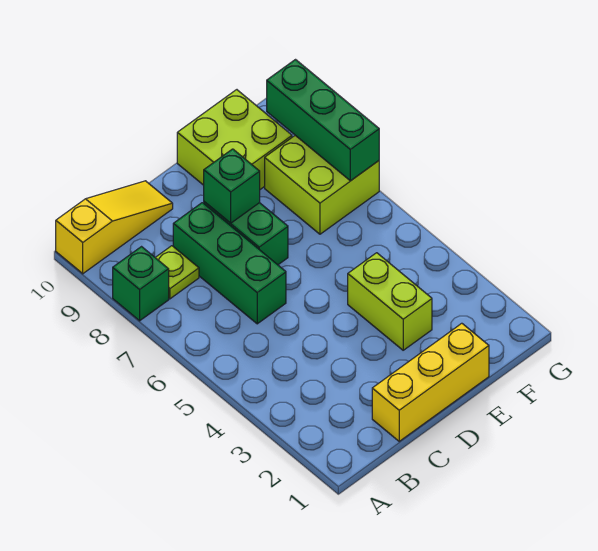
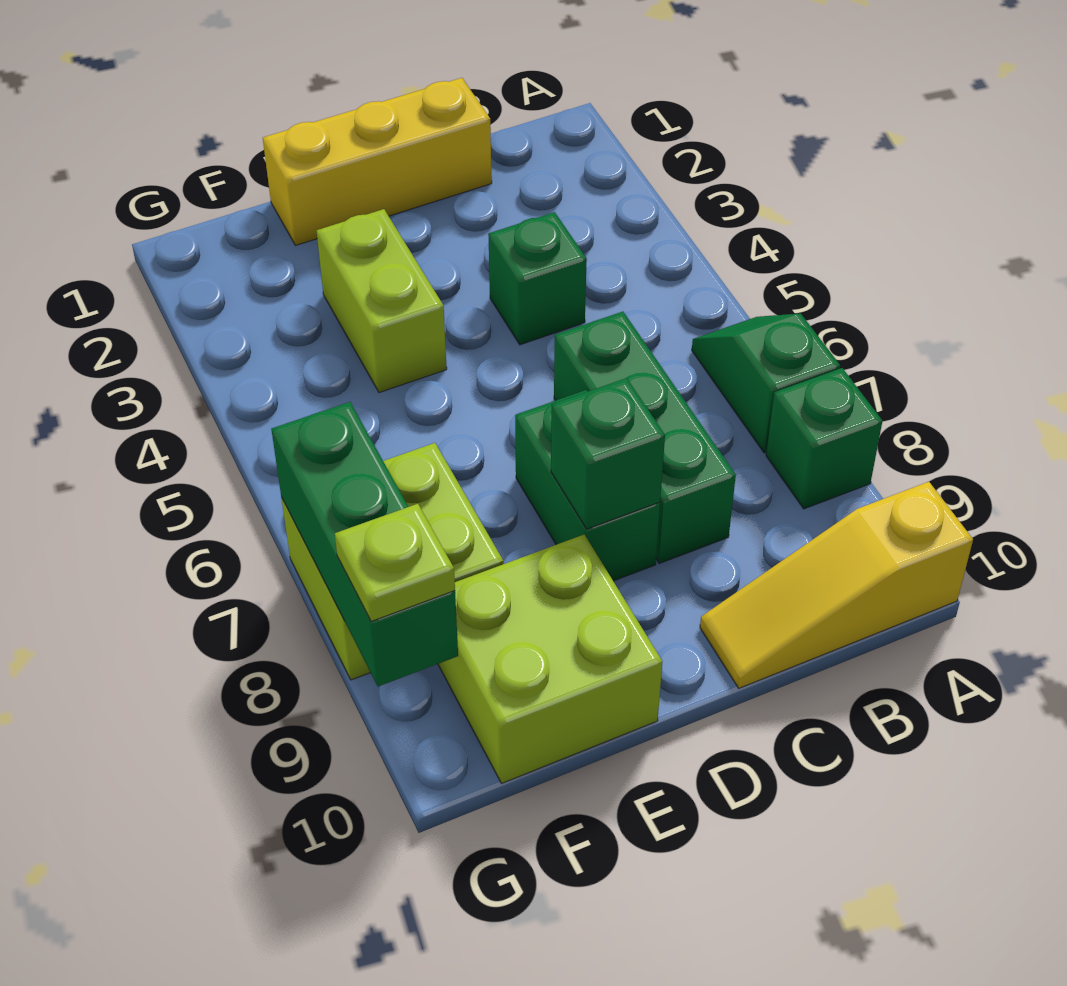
none -> green slope A6:A7 level 1 top 7
lime plate B8 level 1 -> lime plate G9 level 3
none -> green brick C4 level 1

